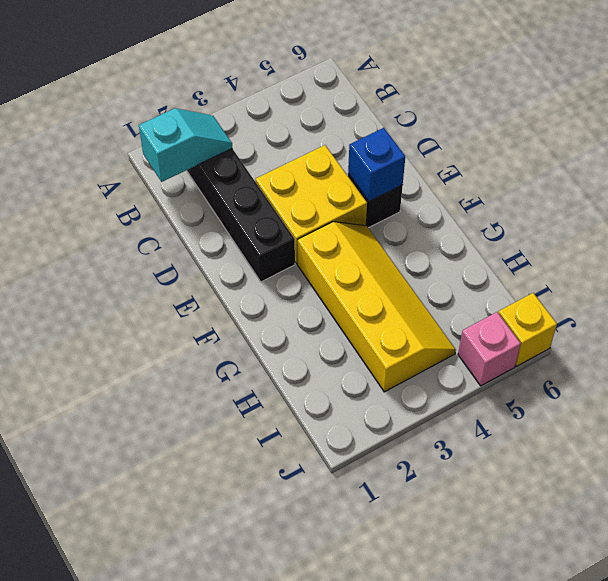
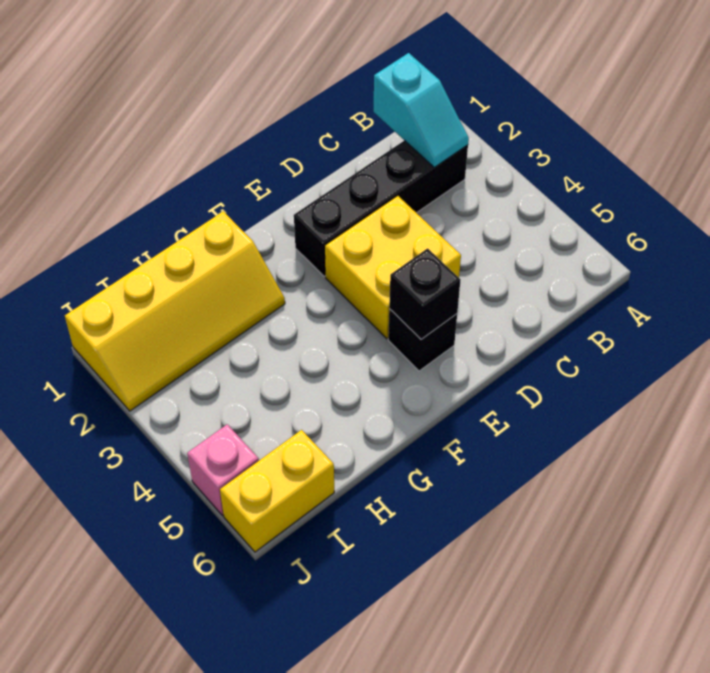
blue brick E5 level 2 -> black brick E5 level 2
yellow slope F3:I4 level 1 top 3 -> yellow slope G1:J2 level 1 top 1
yellow brick J6 level 1 -> yellow brick I6:J6 level 1

